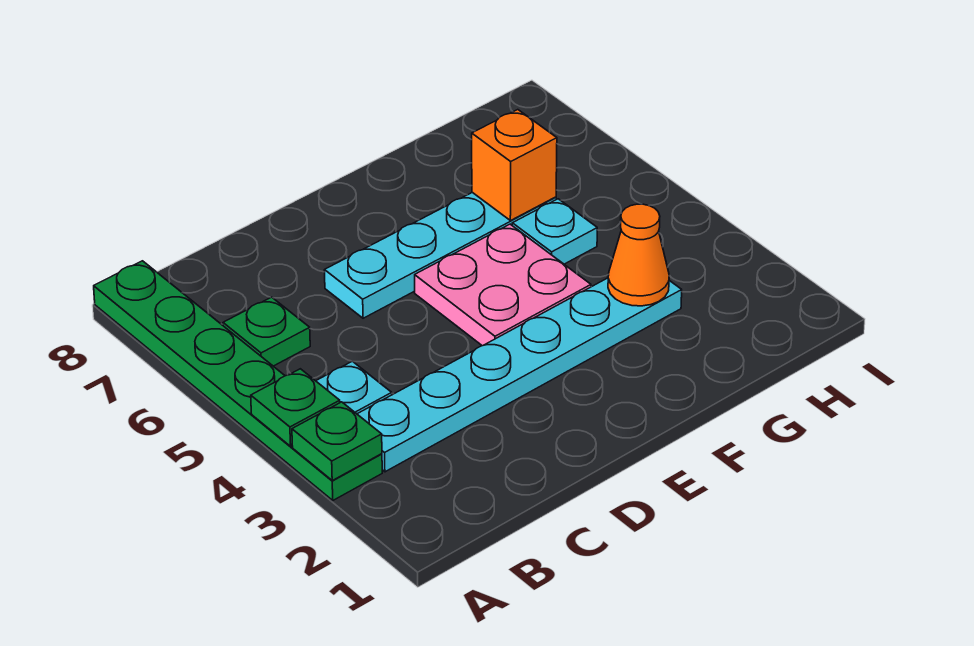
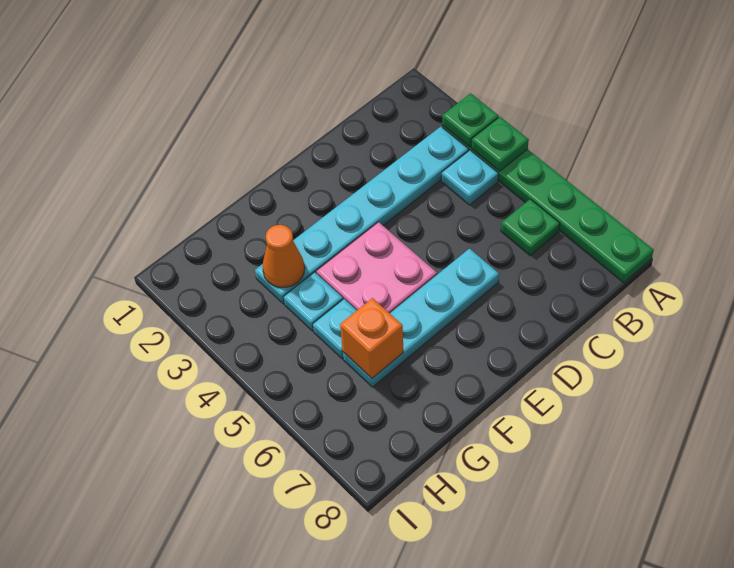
none -> cyan plate G4 level 1

